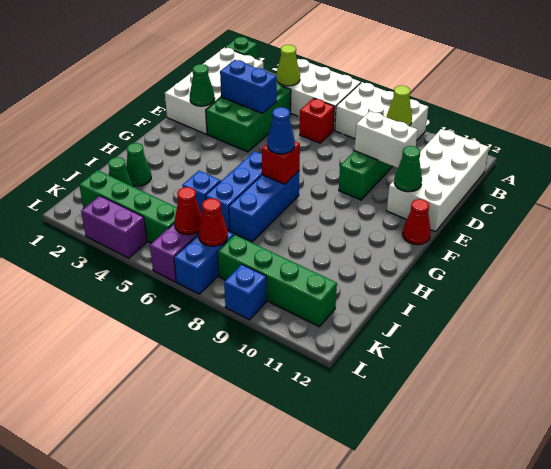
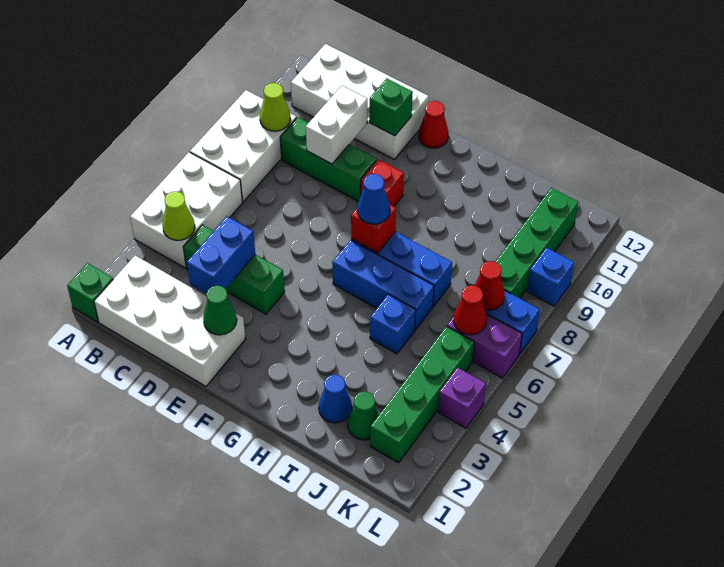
green brick C3:E4 level 1 -> green brick C4:E4 level 1
red brick C6 level 1 -> red brick F9 level 1
green cone E11 level 2 -> green brick E11 level 2
green cone I2 level 1 -> blue cone I2 level 1
purple brick L3:L4 level 1 -> purple brick L4 level 1

